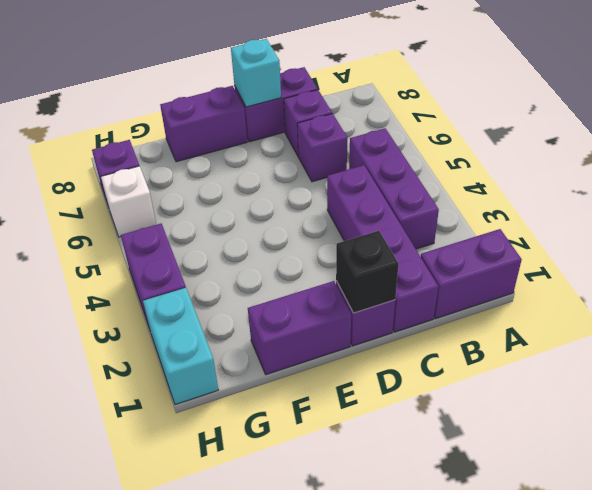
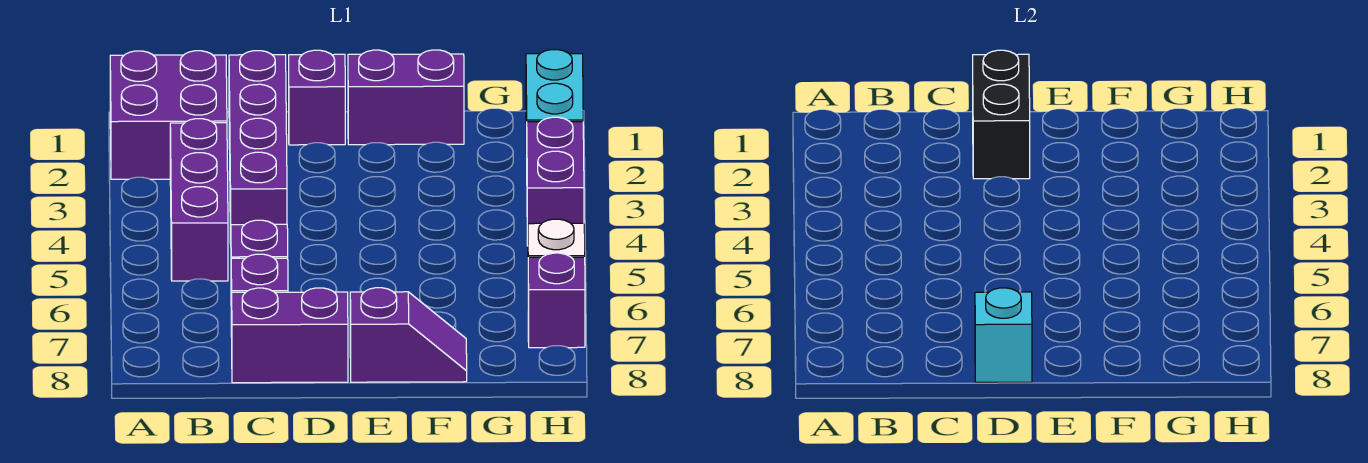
purple brick A1:B1 level 1 -> purple brick A1:B2 level 1
black brick D1 level 2 -> black brick D1:D2 level 2
purple brick E8:F8 level 1 -> purple slope E8:F8 level 1 top E

